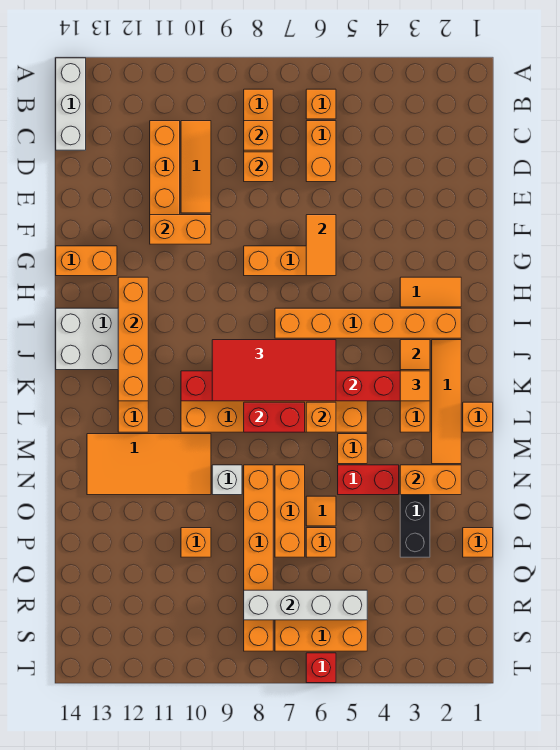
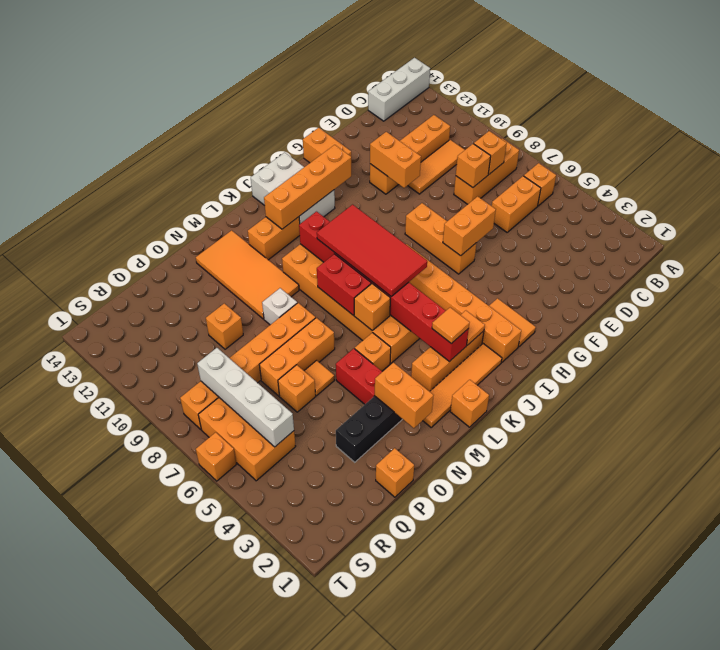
orange tile F6:G6 level 2 -> orange brick F6:G6 level 2
red brick T6 level 1 -> orange brick T6 level 1

